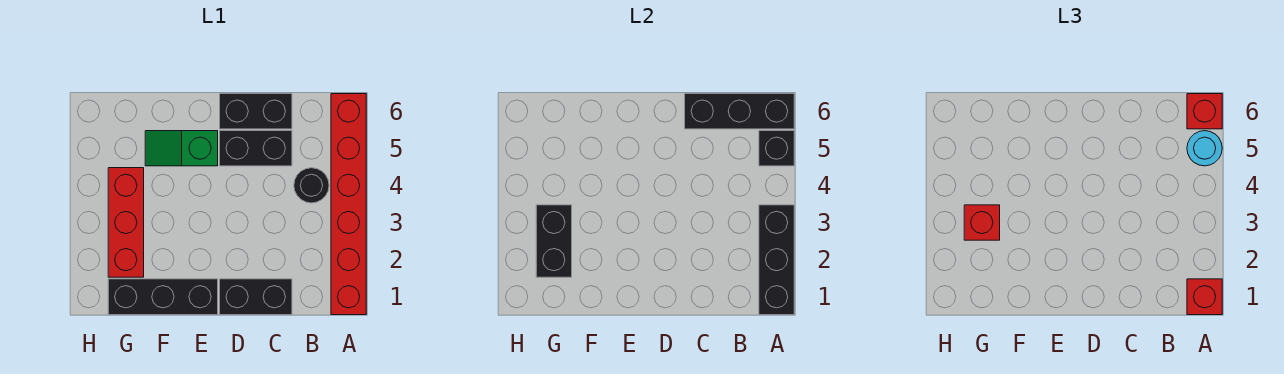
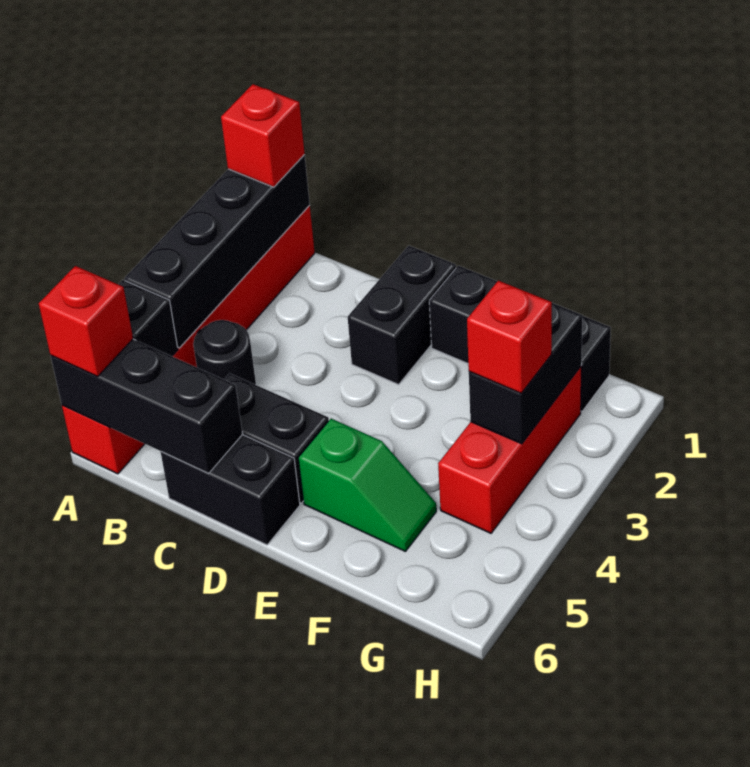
black brick A1:A3 level 2 -> black brick A1:A4 level 2
cyan round brick A5 level 3 -> none
black brick C1:D1 level 1 -> black brick D1:D2 level 1

